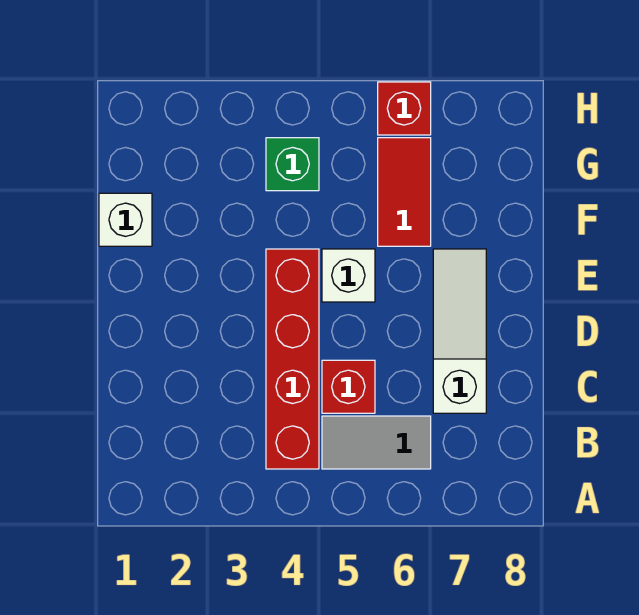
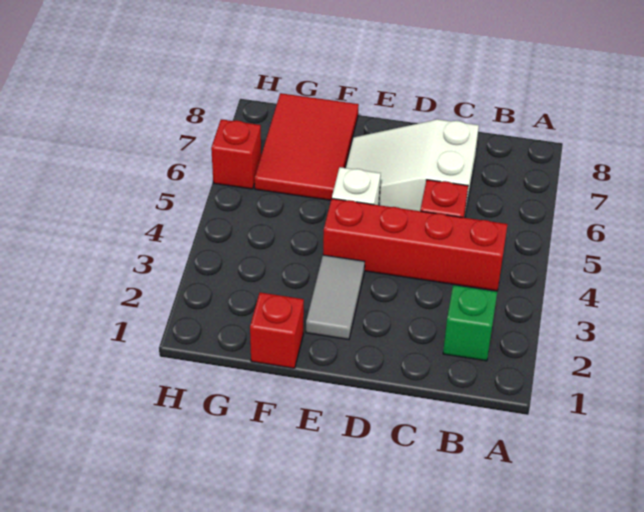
grey tile B5:B6 level 1 -> grey tile E2:E3 level 1
white slope C7:E7 level 1 top C -> white slope C6:E7 level 1 top C
white brick F1 level 1 -> red brick F1 level 1
red tile F6:G6 level 1 -> red tile F6:G8 level 1
green brick G4 level 1 -> green brick B2 level 1

